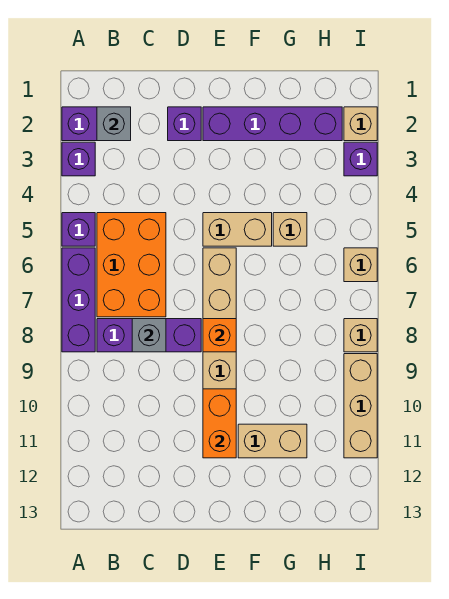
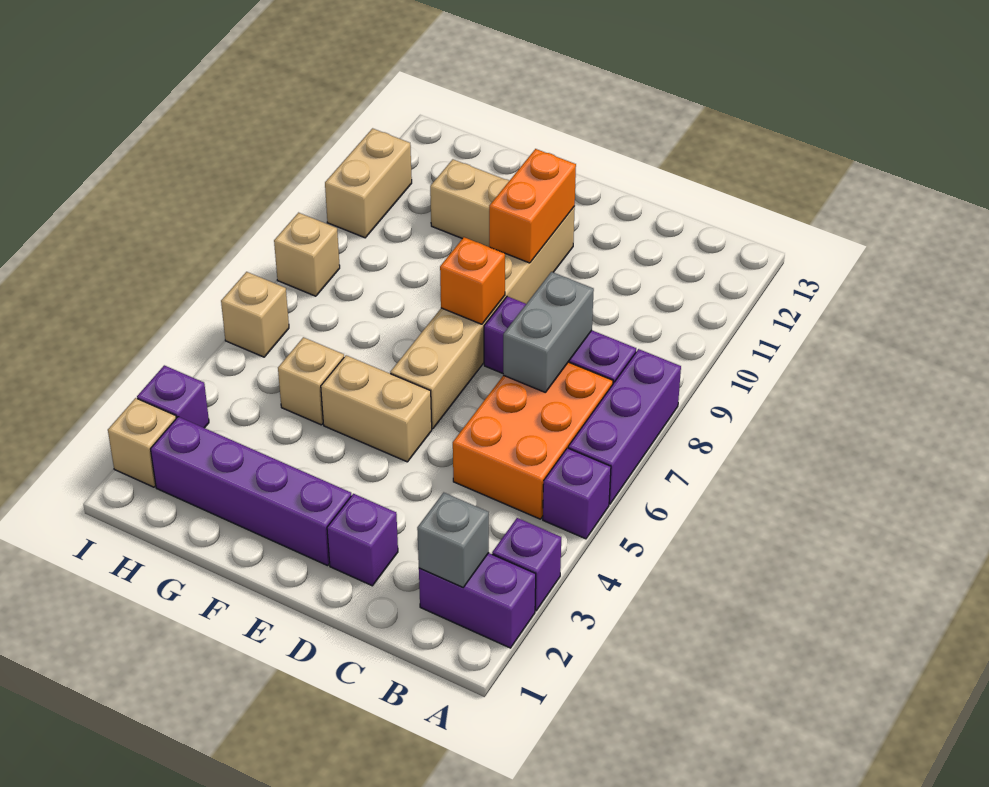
grey brick C8 level 2 -> grey brick C7:C8 level 2
tan brick I9:I11 level 1 -> tan brick I10:I11 level 1

